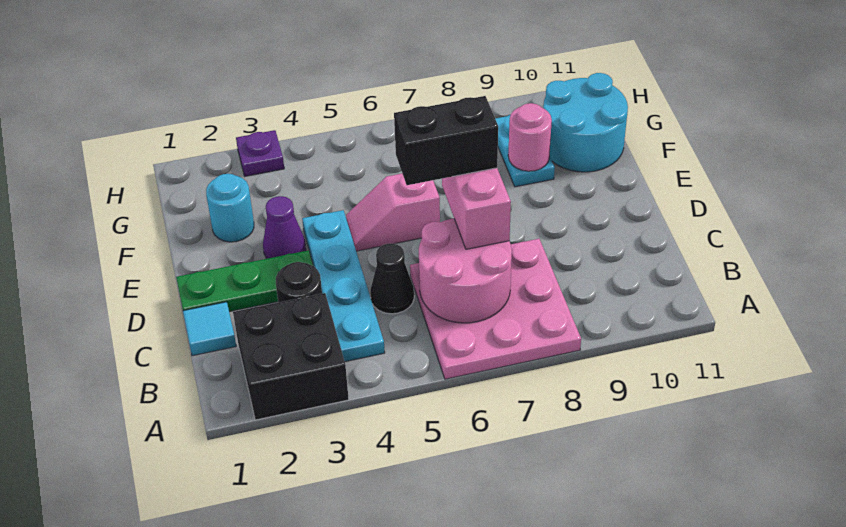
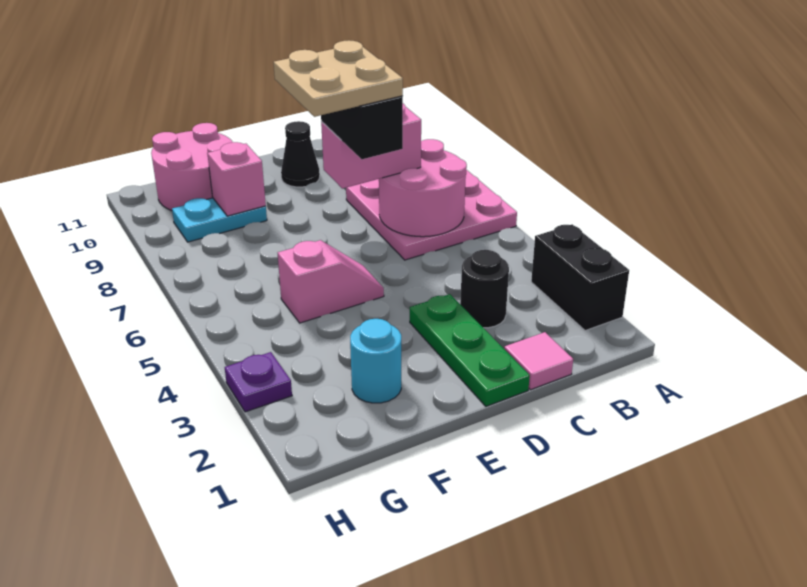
black brick A2:B3 level 1 -> black brick A2:A3 level 1
cyan plate B4:E4 level 1 -> none
cyan tile C1 level 1 -> pink tile C1 level 1
black cone C5 level 1 -> black cone D10 level 1
none -> tan plate D6:E7 level 5
purple cone E3 level 1 -> none
pink slope E5:E6 level 1 top 6 -> pink slope E5:F5 level 1 top F
pink round brick F9 level 2 -> pink brick F9 level 2
cyan round brick F10:G11 level 1 -> pink round brick F10:G11 level 1

